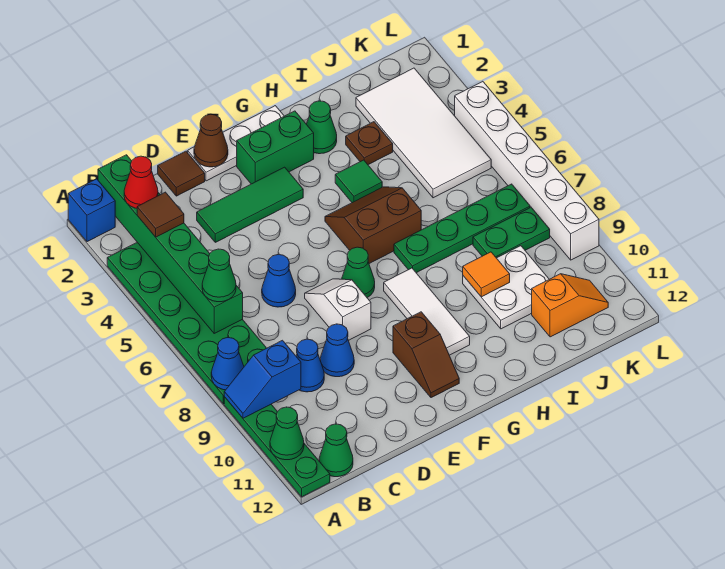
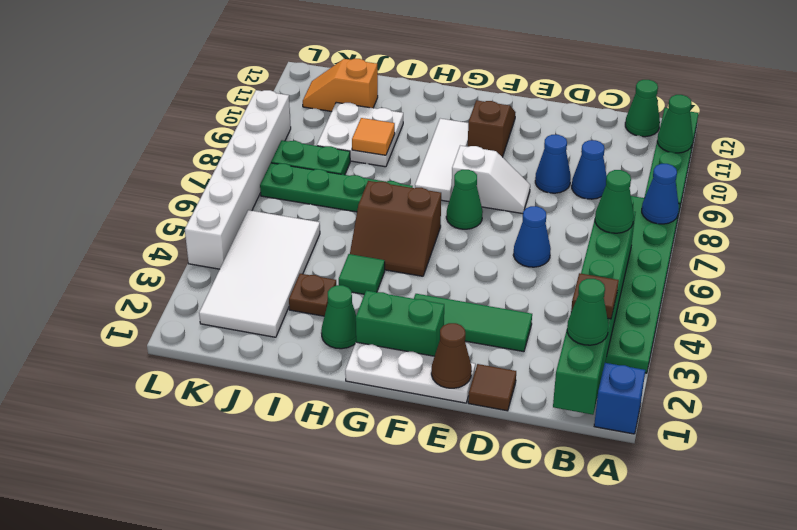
blue slope A9:B9 level 2 top B -> none
red cone B2 level 3 -> green cone B2 level 3
white slope E7:E8 level 1 top 8 -> white slope E8:F8 level 1 top F

